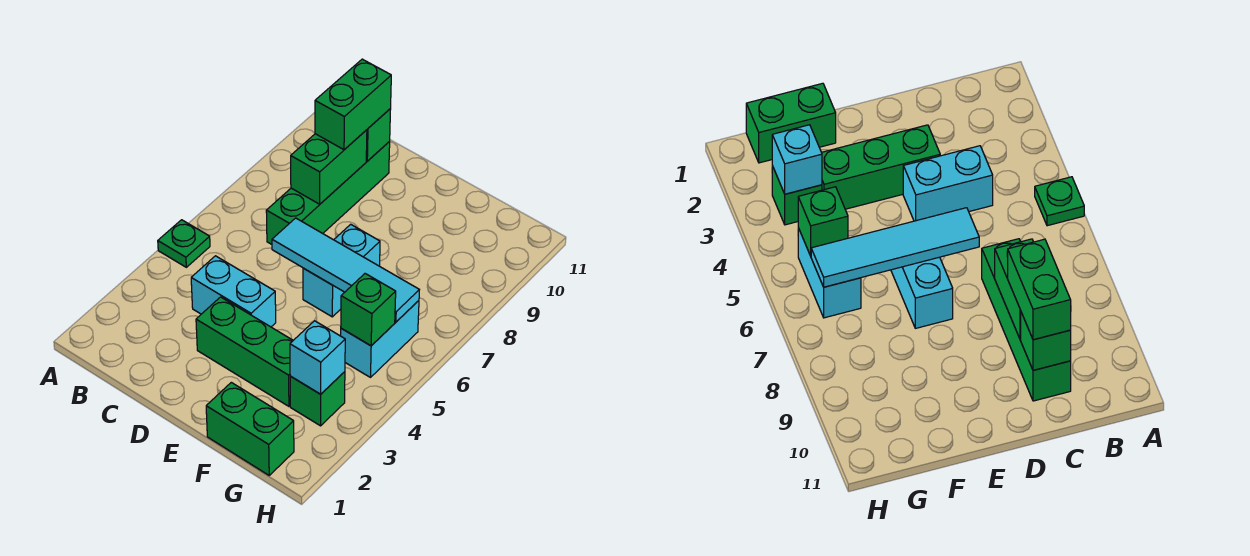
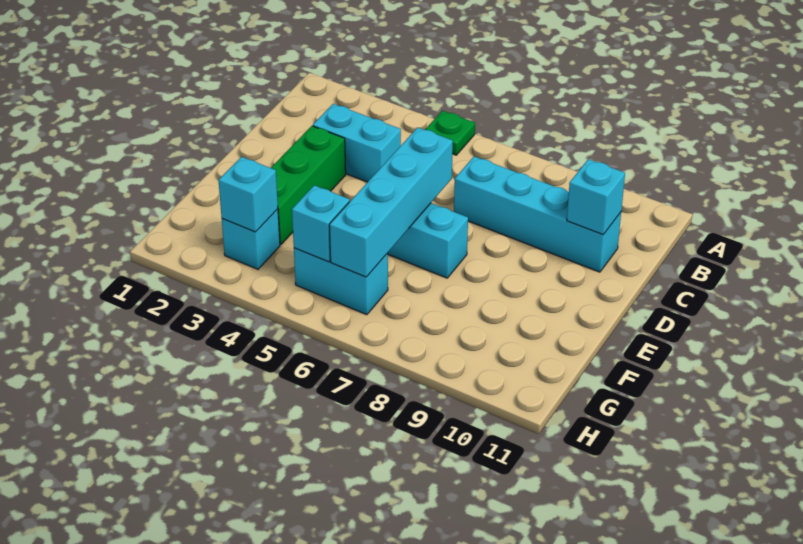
cyan brick C4:D4 level 1 -> cyan brick C3:C4 level 1
green brick C7:C10 level 1 -> cyan brick C7:C10 level 1
green brick C8:C9 level 2 -> none
green brick C9:C10 level 3 -> none
green brick C10 level 2 -> cyan brick C10 level 2
cyan tile D6:G6 level 2 -> cyan brick D6:G6 level 2
green brick F1:G1 level 1 -> none
green brick G3 level 1 -> cyan brick G3 level 1
green brick G5 level 2 -> cyan brick G5 level 2

